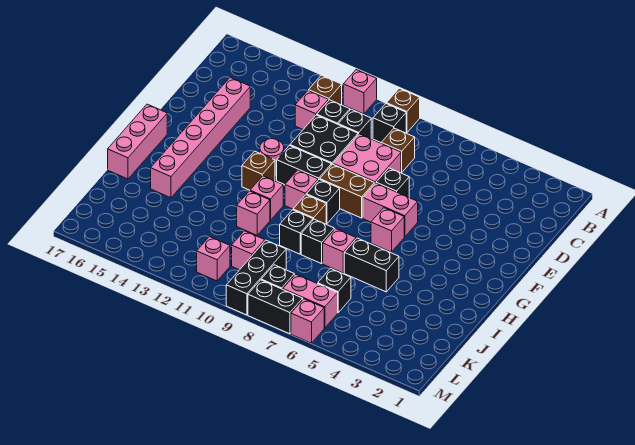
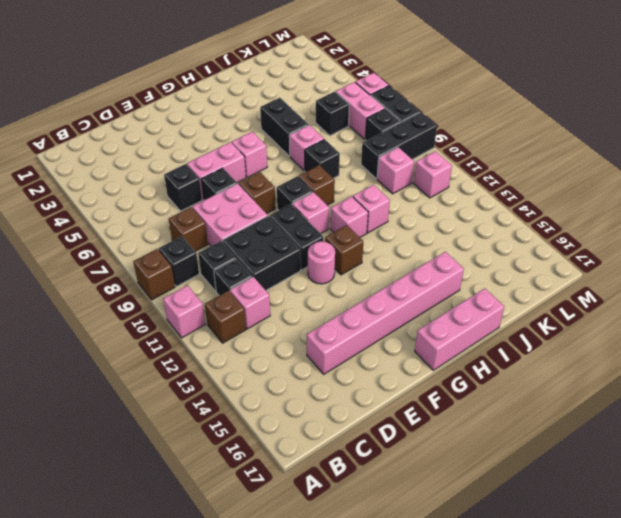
pink brick F6:F7 level 1 -> pink brick E6:F6 level 1
brown brick F8:F9 level 1 -> brown brick F8 level 1
black brick I9 level 1 -> black brick D6 level 1

